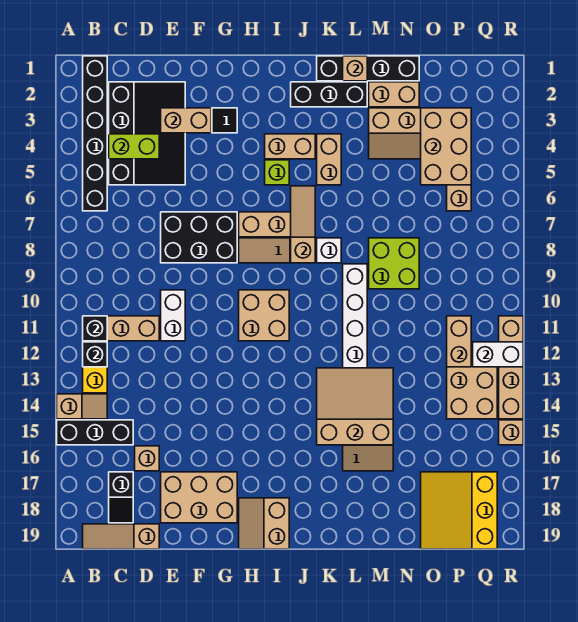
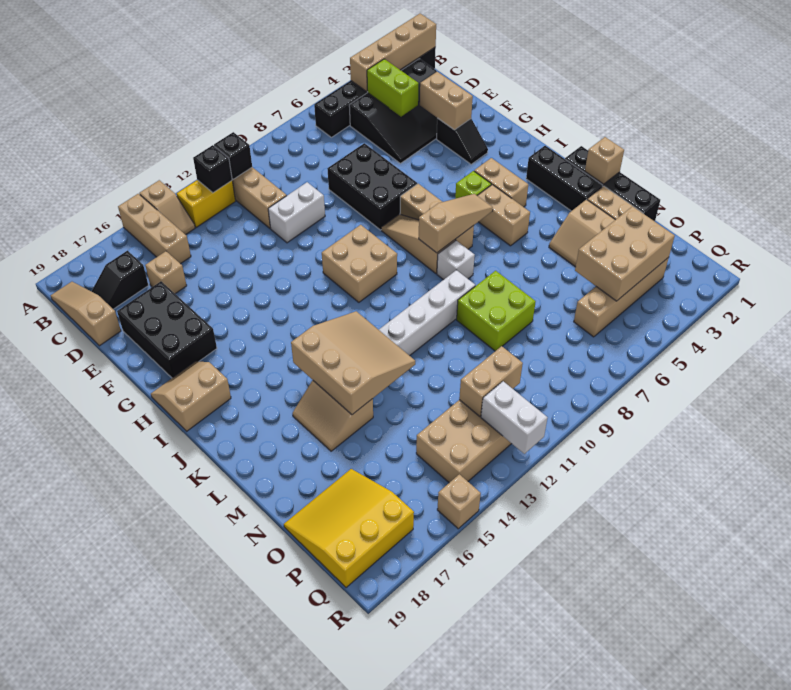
black brick A15:C15 level 1 -> tan brick A15:C15 level 1
tan brick E17:G18 level 1 -> black brick E17:G18 level 1
tan brick K4:K5 level 1 -> tan brick J5:K5 level 1
tan brick R11:R14 level 1 -> tan brick B1:B4 level 2

